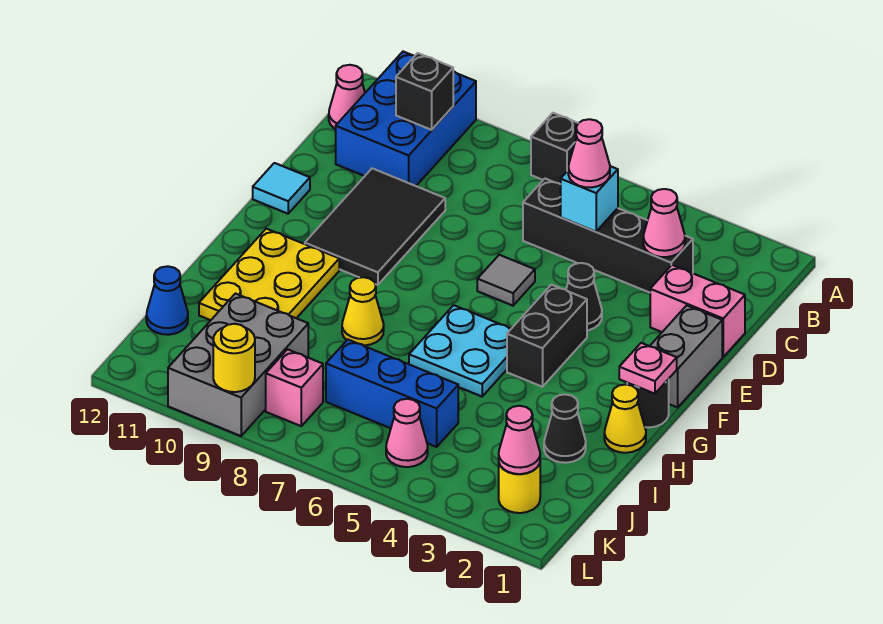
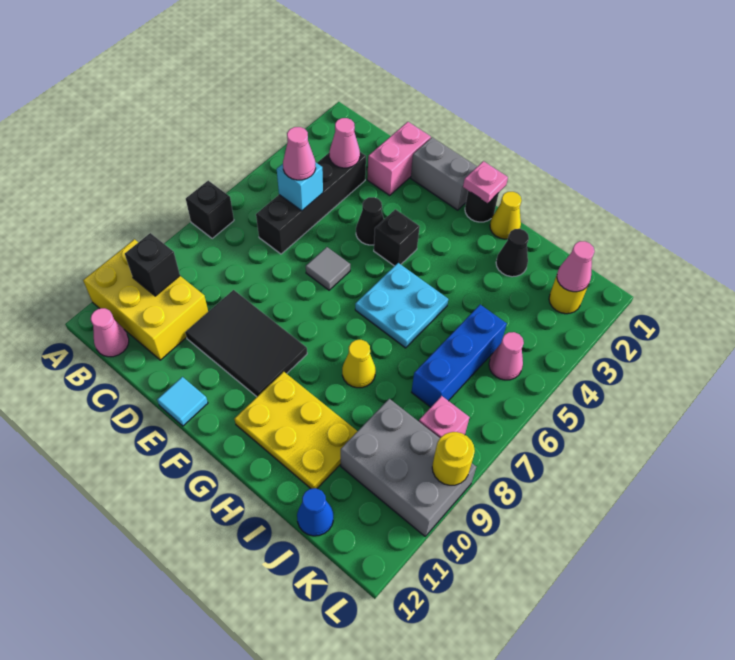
blue brick A10:C11 level 1 -> yellow brick A10:C11 level 1
black brick F4:G4 level 1 -> black brick F4 level 1

